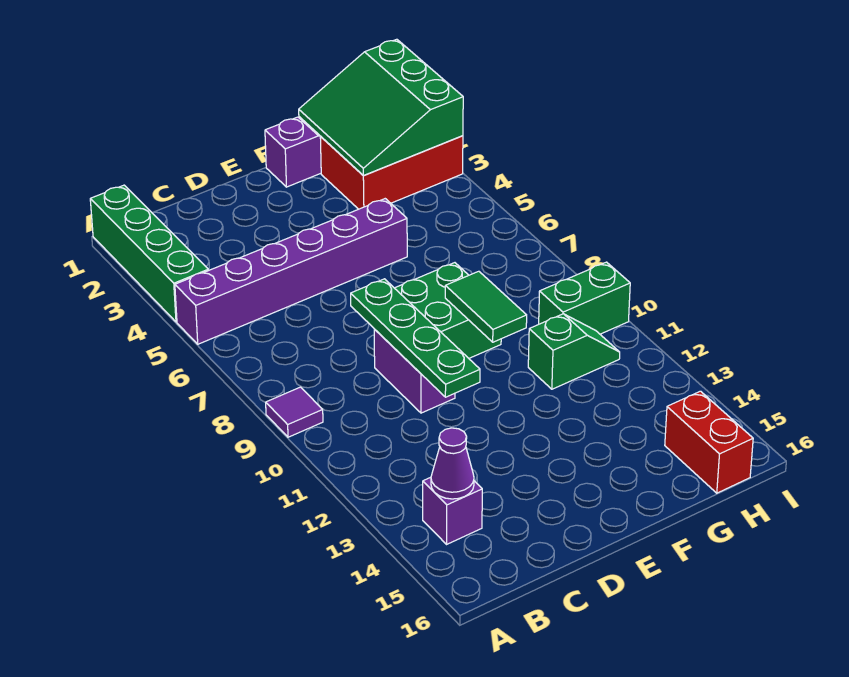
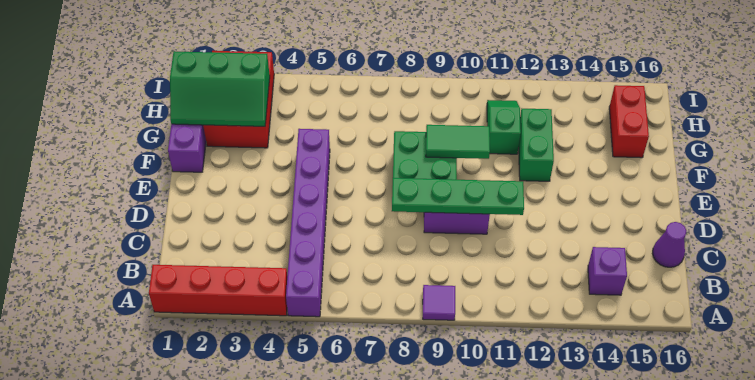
green brick A1:A4 level 1 -> red brick A1:A4 level 1
purple cone B14 level 2 -> purple cone C16 level 1
green slope G1:I3 level 2 top I -> green slope G1:H3 level 2 top H
green brick H10:I10 level 1 -> green brick F12:G12 level 1
red brick H15:H16 level 1 -> red brick G15:H15 level 1

